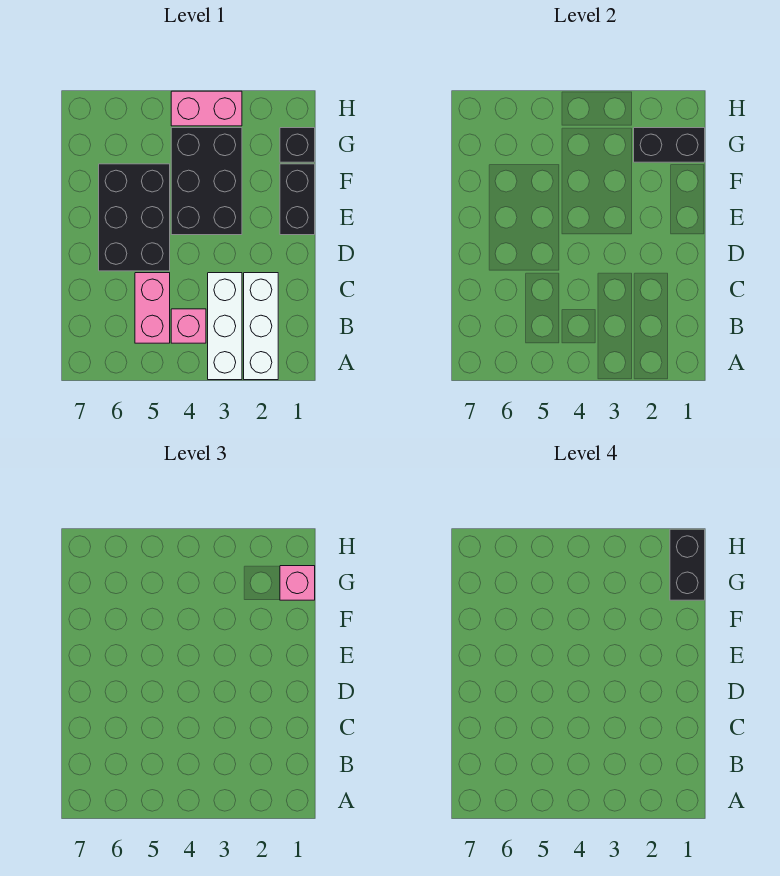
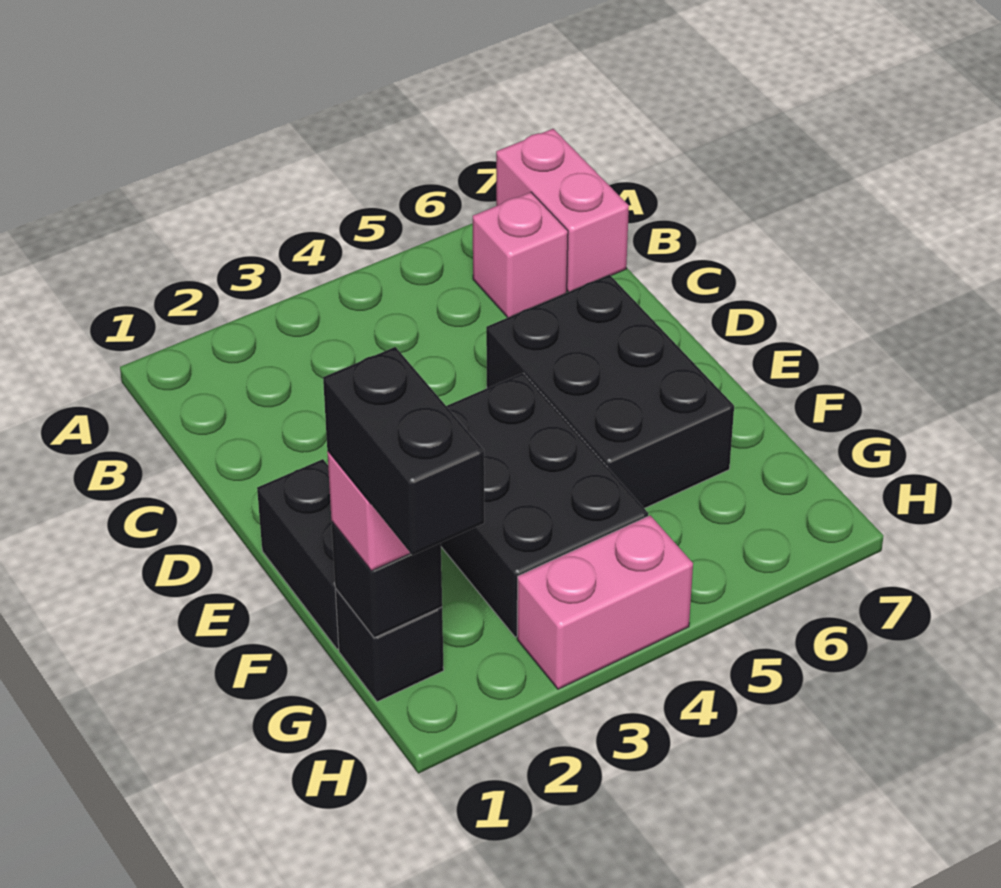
white brick A2:C2 level 1 -> none
white brick A3:C3 level 1 -> none
pink brick B4 level 1 -> pink brick B6 level 1
pink brick B5:C5 level 1 -> pink brick A7:B7 level 1
black brick G1:G2 level 2 -> black brick G1 level 2

